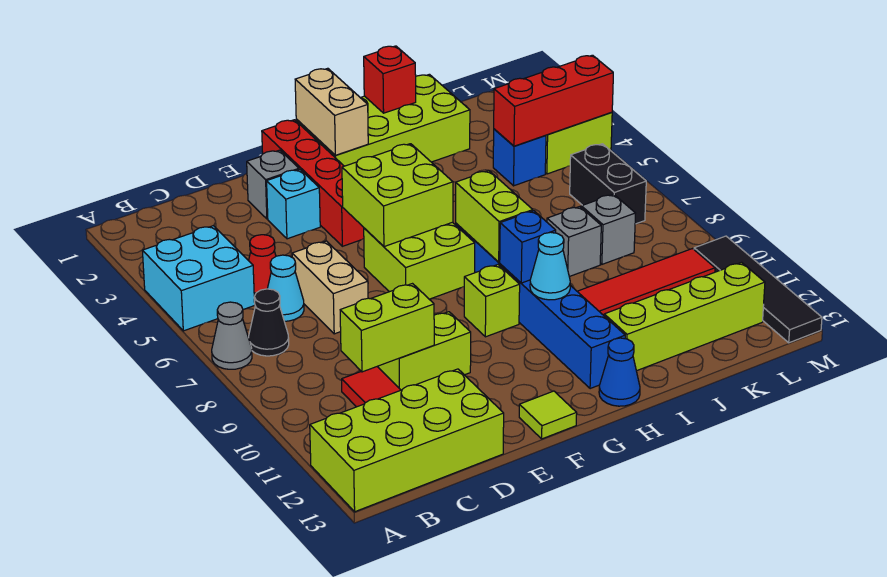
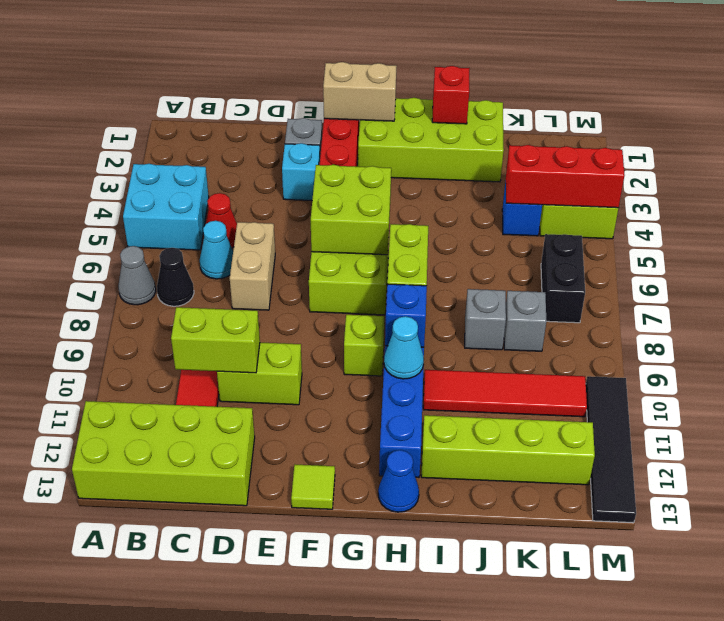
tan brick G1:G2 level 2 -> tan brick F1:G1 level 2

